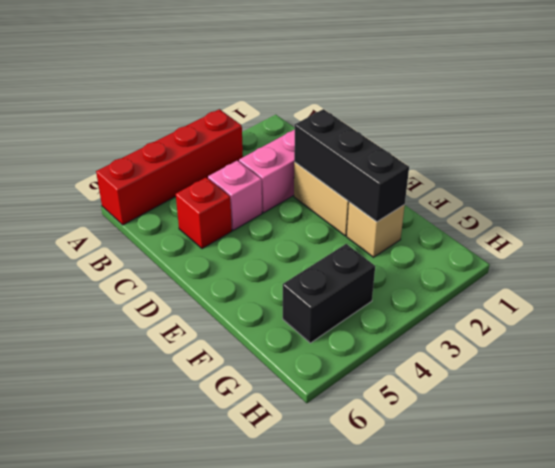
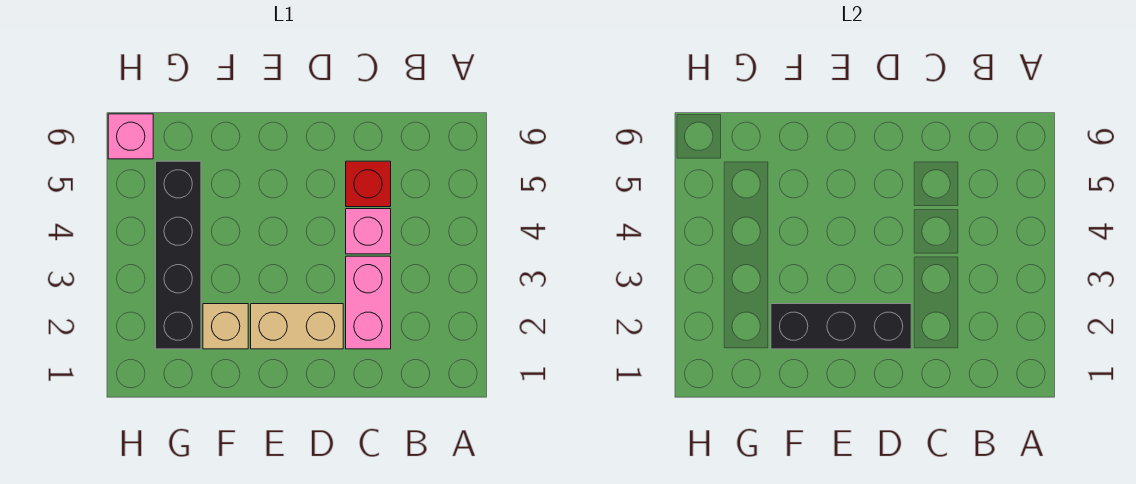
red brick A3:A6 level 1 -> none
black brick G4:G5 level 1 -> black brick G2:G5 level 1
none -> pink brick H6 level 1

